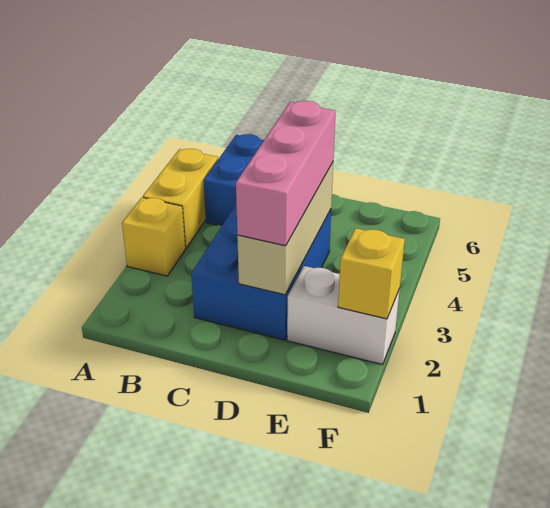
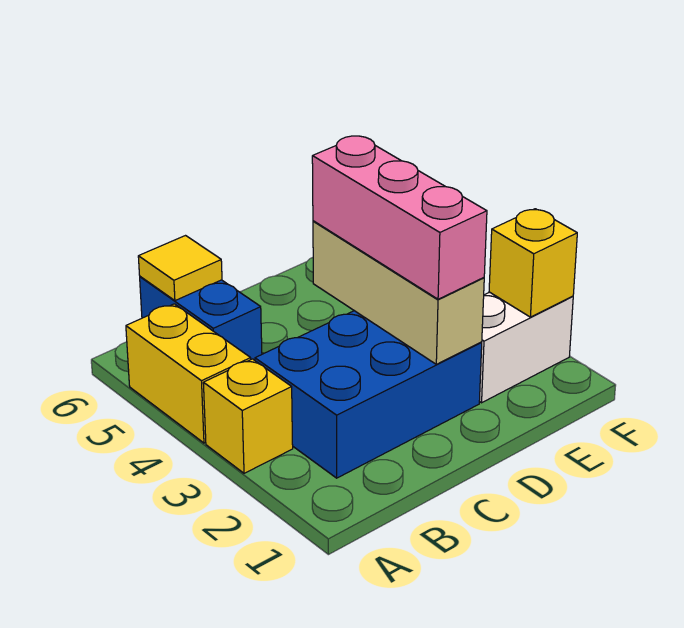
none -> yellow tile B6 level 2
blue brick C2:D4 level 1 -> blue brick B2:D3 level 1

